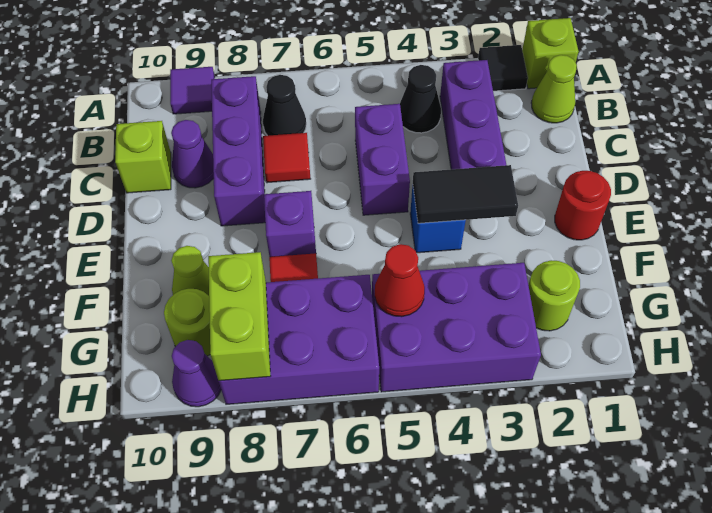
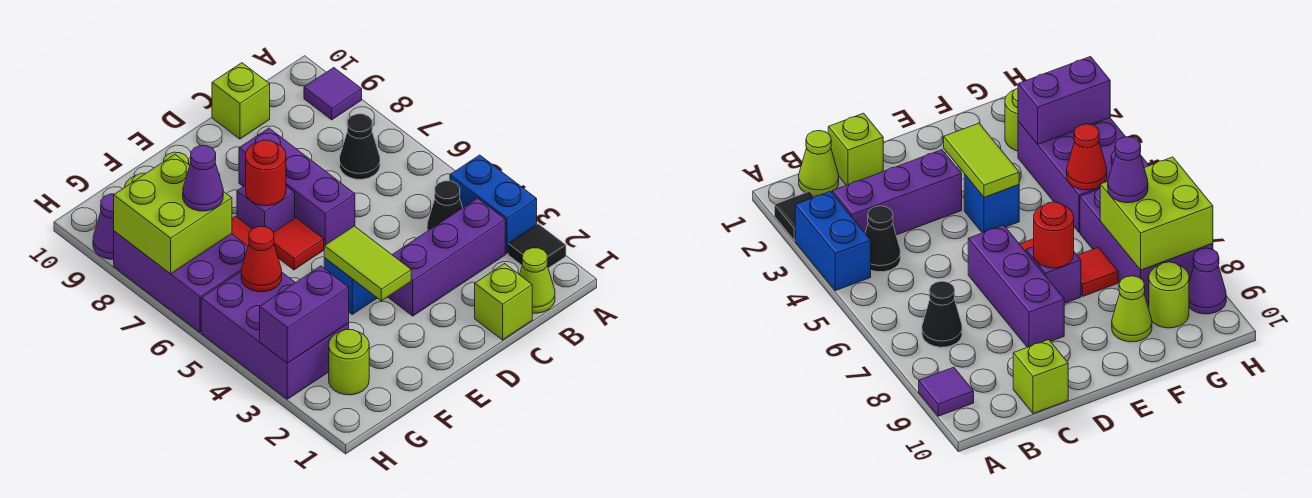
lime brick A1 level 1 -> lime brick C1 level 1
none -> blue brick A3:A4 level 1
purple brick B8:D8 level 1 -> purple brick D6:D8 level 1
purple brick C5:D5 level 1 -> purple brick G3:H3 level 2
red tile C7 level 1 -> red tile E6 level 1
purple cone C9 level 1 -> purple cone G7 level 3
red round brick E1 level 1 -> red round brick E7 level 2
black tile E3:E4 level 2 -> lime tile E3:E4 level 2
lime brick G8:H8 level 2 -> lime brick G7:H8 level 2

